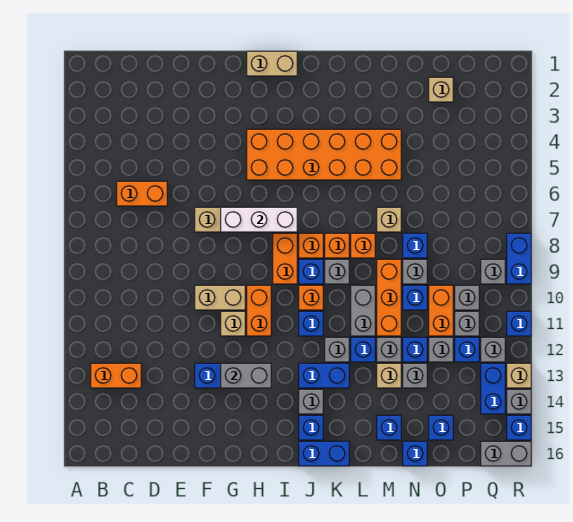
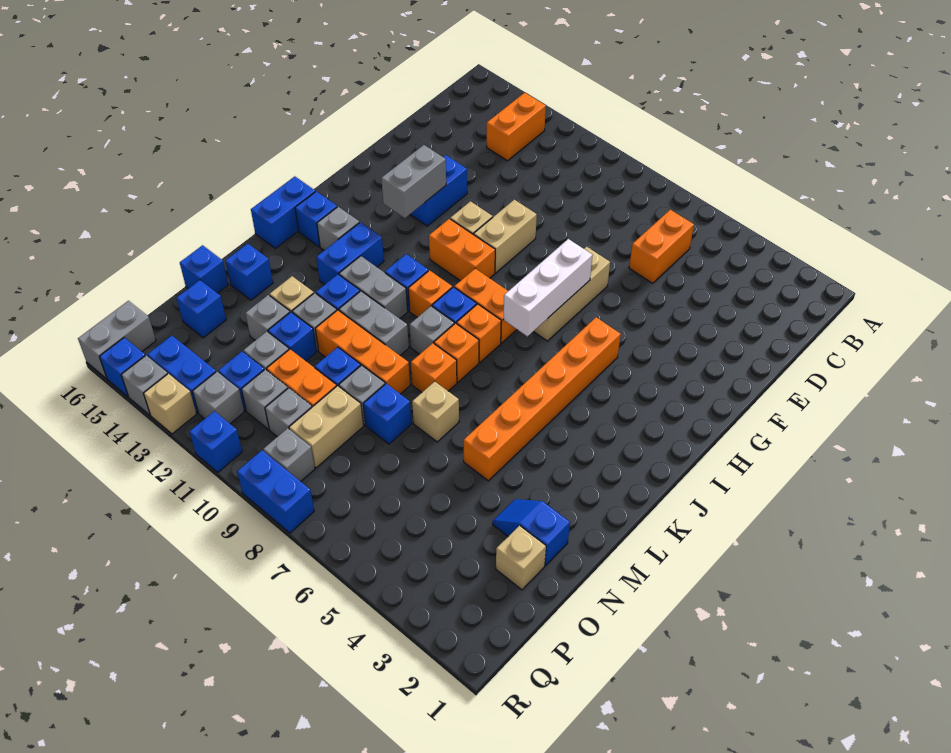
tan brick H1:I1 level 1 -> tan brick O9:P9 level 1
orange brick H4:M5 level 1 -> orange brick H5:M5 level 1
grey brick K12 level 1 -> grey brick K11:K12 level 1
none -> blue slope N2:N3 level 1 top 2

